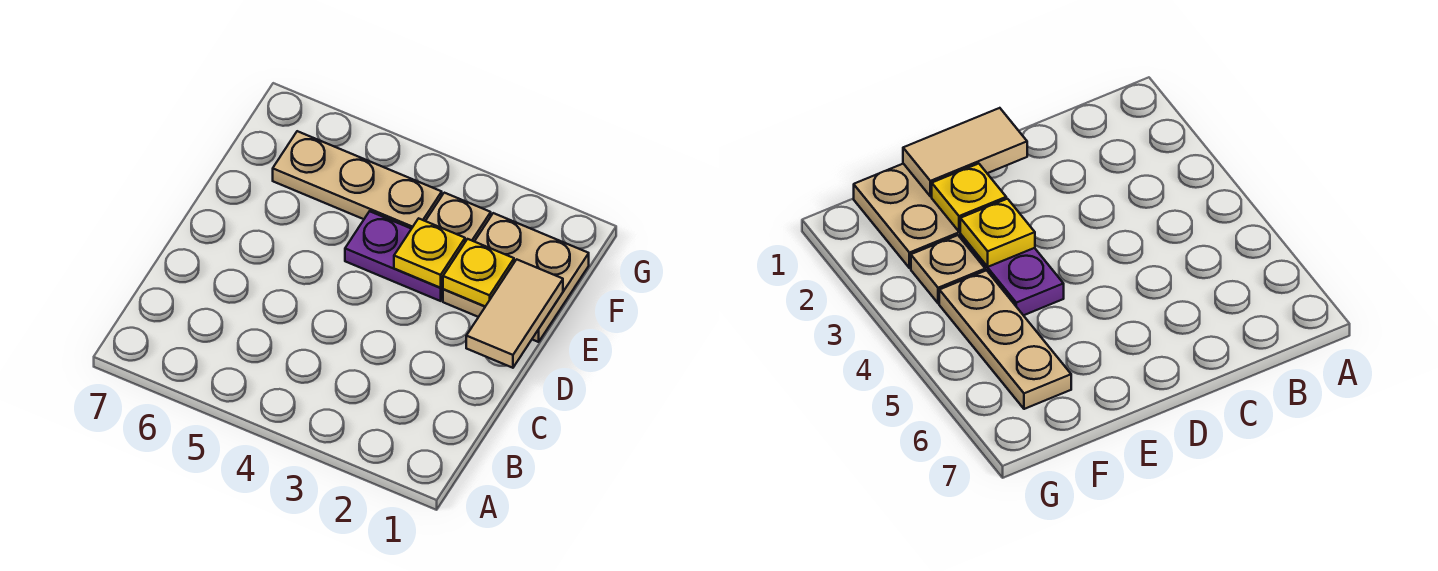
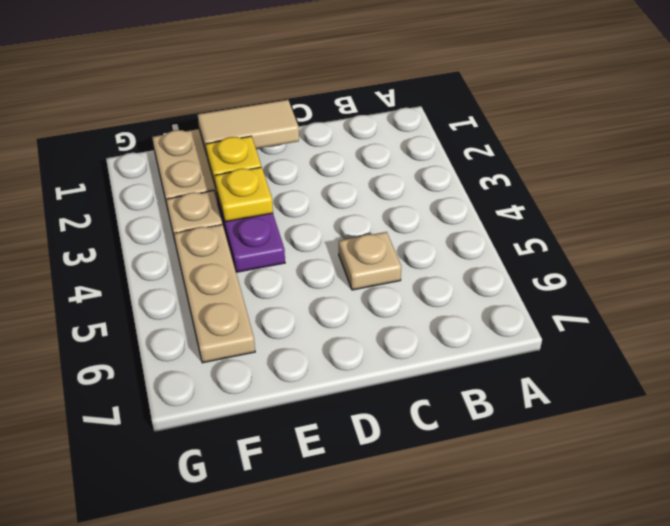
none -> tan plate C5 level 1

